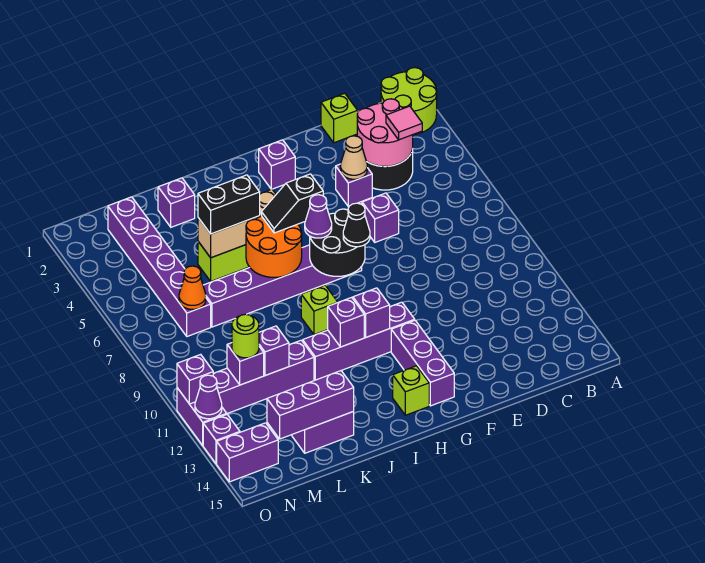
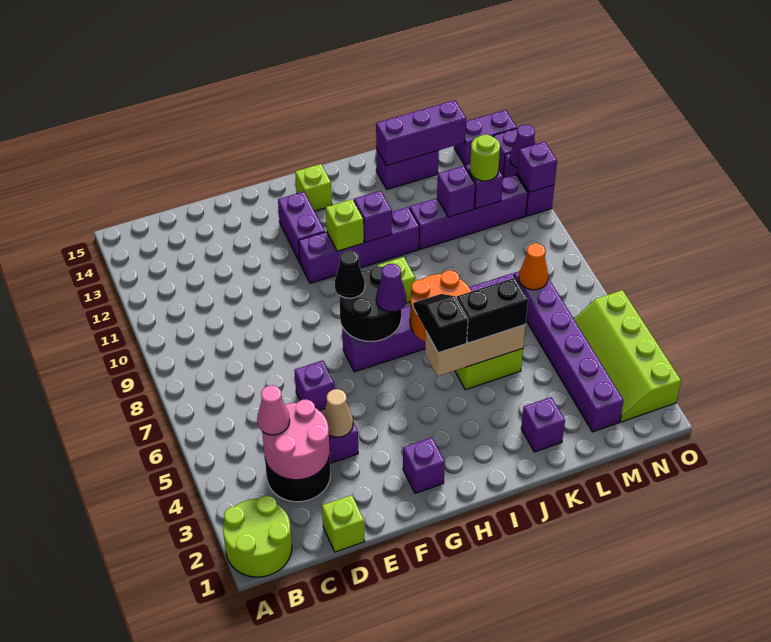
pink tile C4 level 3 -> pink cone C4 level 3
purple brick G12:G14 level 1 -> purple brick G12:G13 level 1
black slope H6:I6 level 3 top H -> black slope I5:I6 level 3 top 5
purple brick H11 level 2 -> lime brick H11 level 2
none -> lime slope N2:O5 level 1 top O

